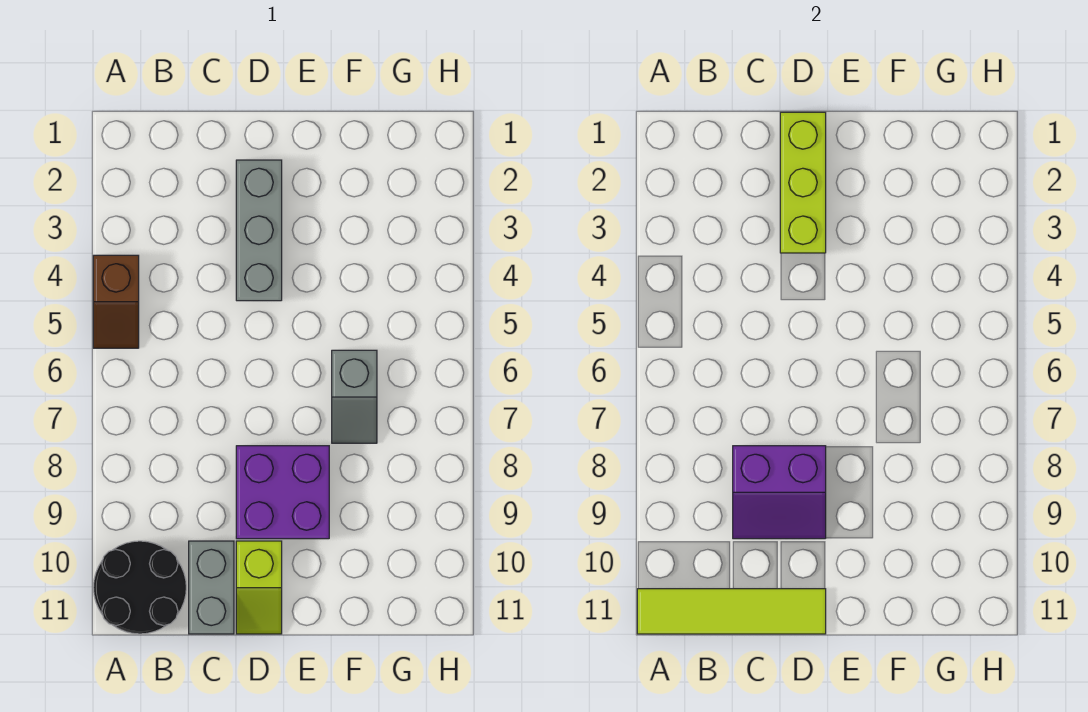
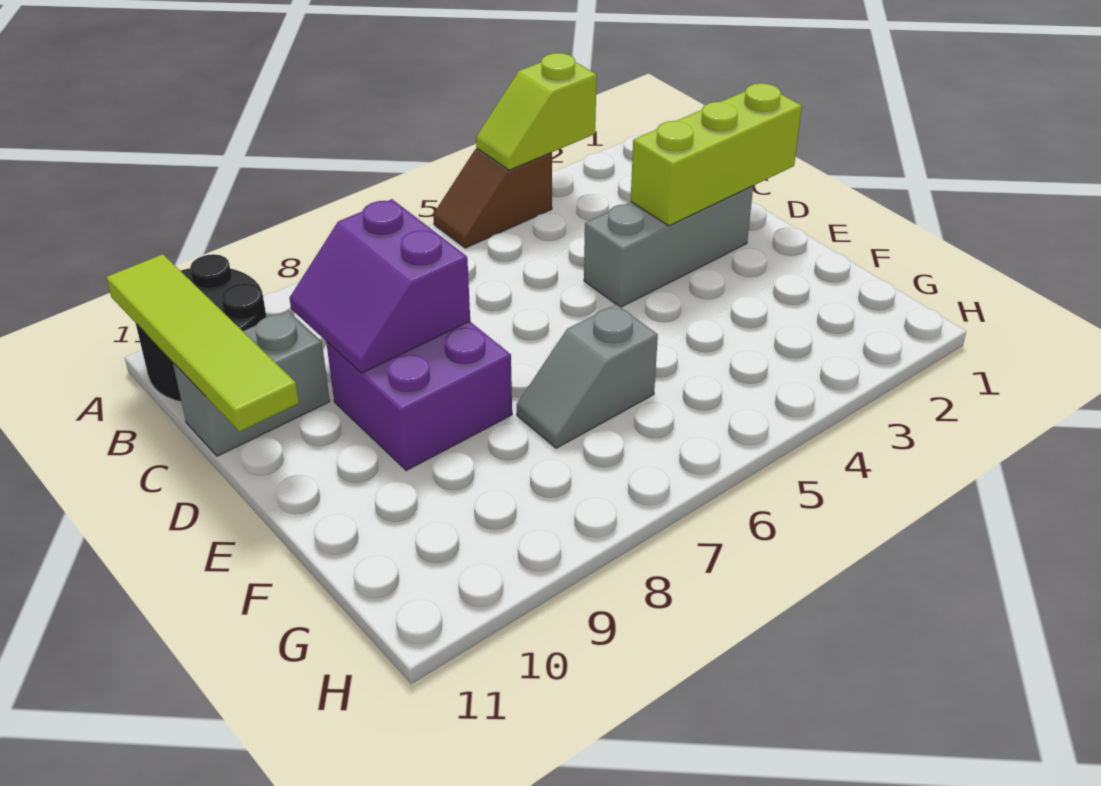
lime slope D10:D11 level 1 top 10 -> lime slope A3:A4 level 2 top 3

